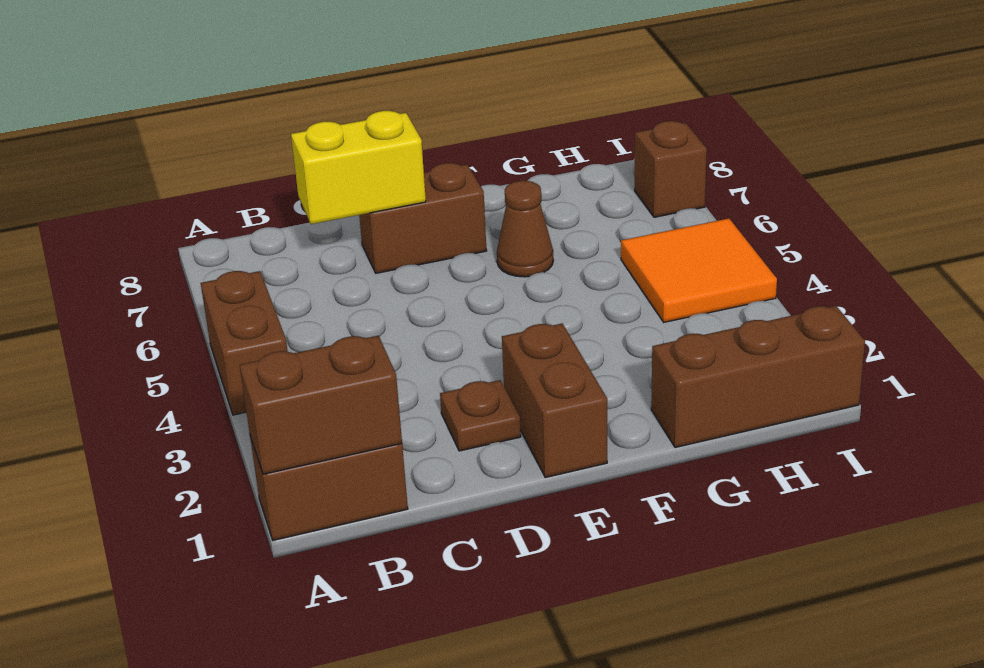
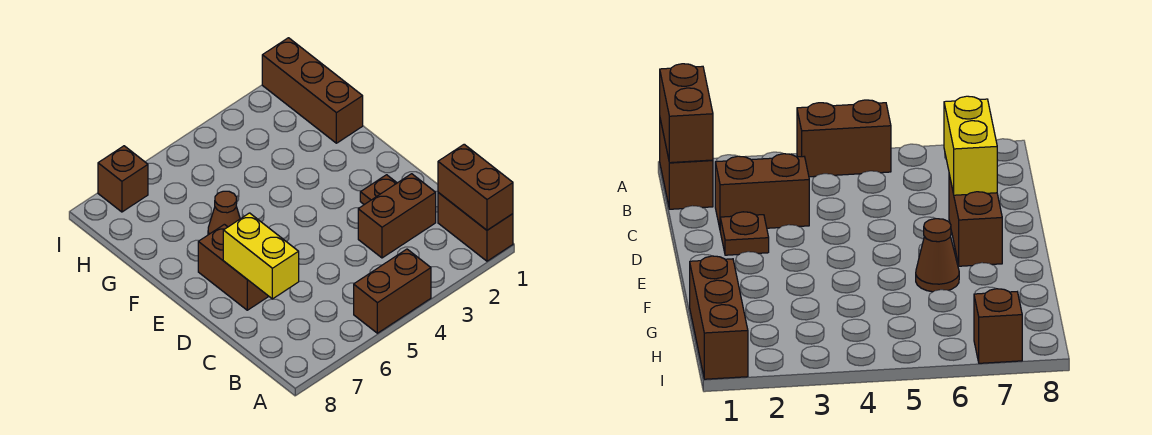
brown brick E1:E2 level 1 -> brown brick C2:C3 level 1
orange tile H4:I5 level 1 -> none

